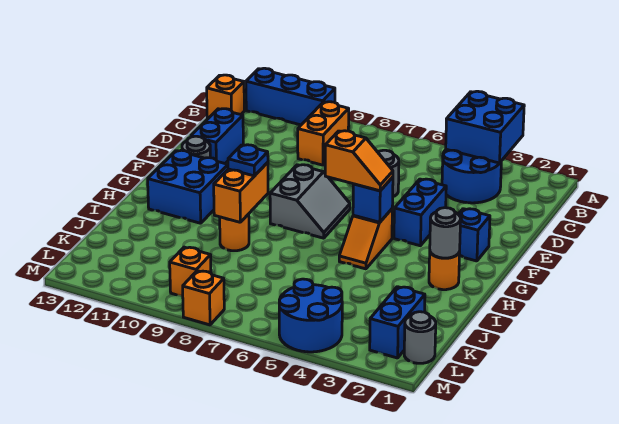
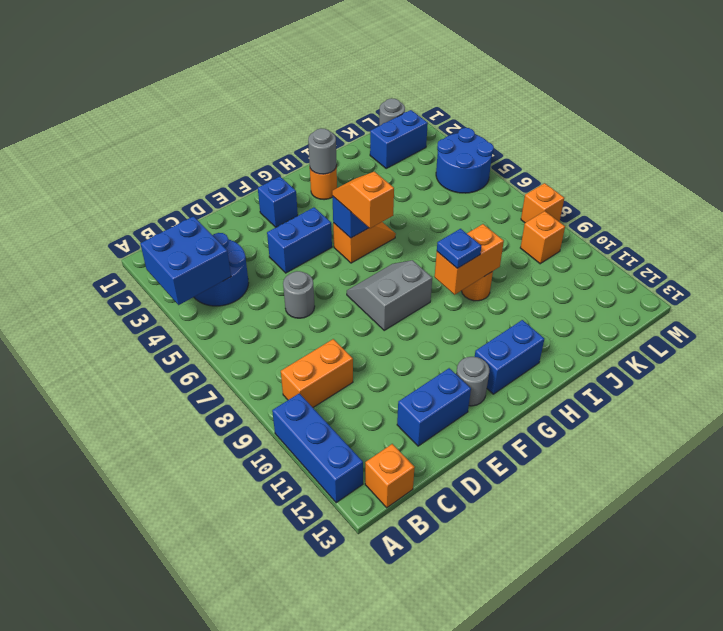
blue brick G11:H12 level 1 -> blue brick G12:H12 level 1

